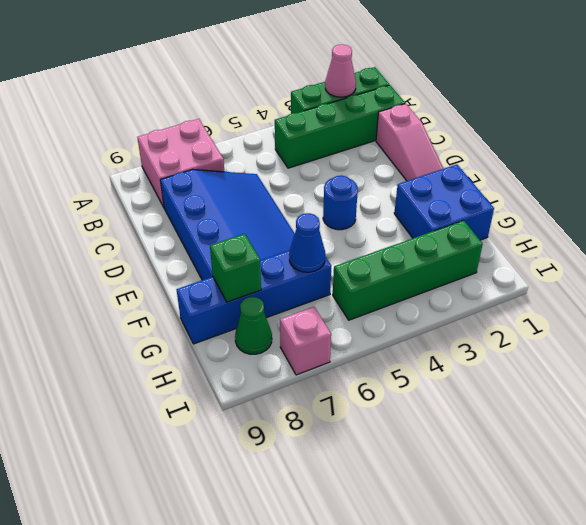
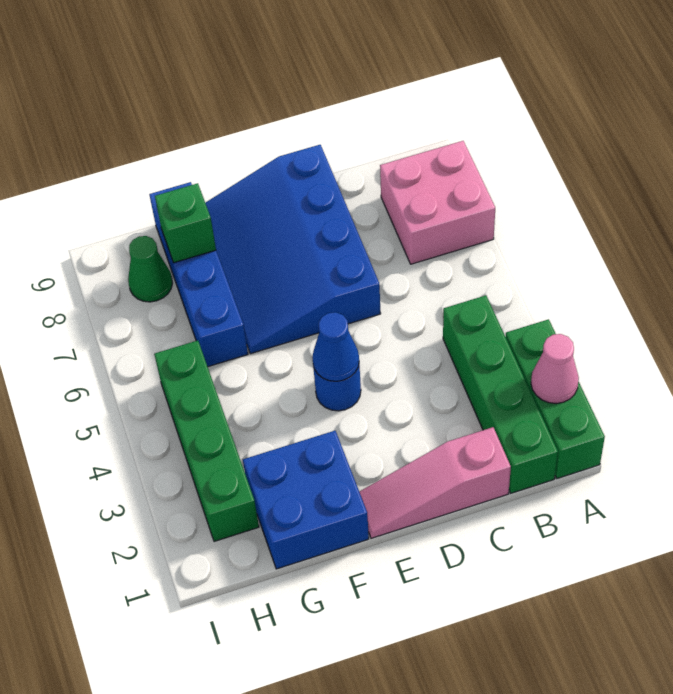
blue slope C6:F8 level 1 top 8 -> blue slope D6:F9 level 1 top D
blue cone G6 level 2 -> blue cone E4 level 2
pink brick I7 level 1 -> none

